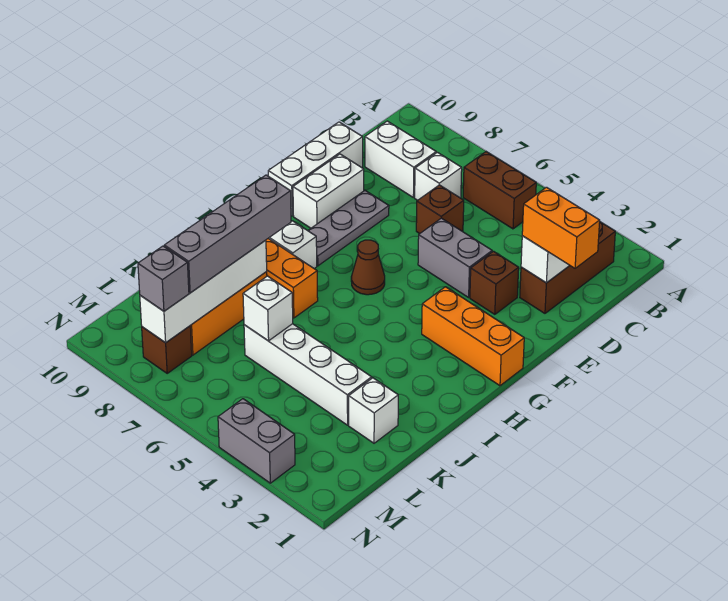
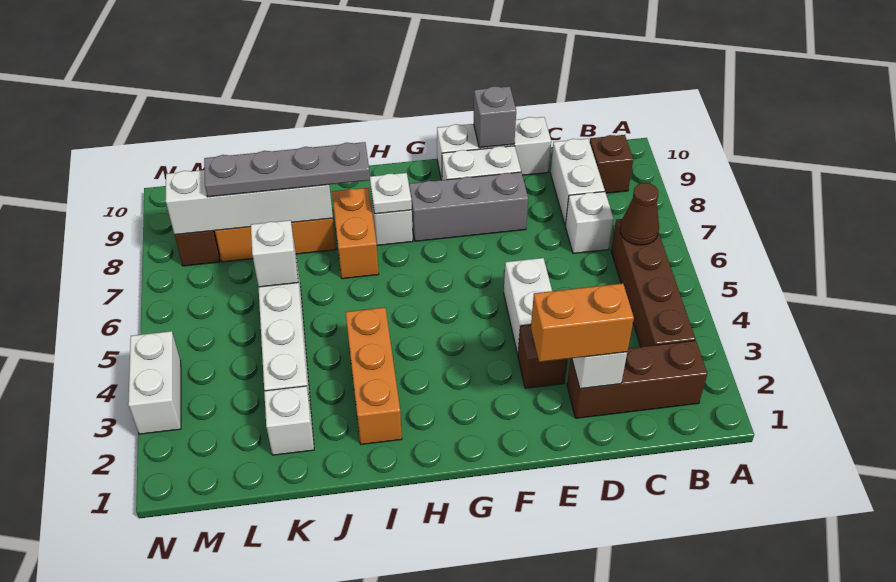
brown brick B5:B6 level 1 -> brown brick B3:B6 level 1
orange brick D1:D2 level 3 -> orange brick D2:E2 level 3
brown brick D6 level 1 -> brown brick B9 level 1
grey brick E4:E5 level 1 -> white brick E4:E5 level 1
grey plate E8:G8 level 1 -> grey brick E8:G8 level 1
orange brick G1:G3 level 1 -> orange brick I2:I4 level 1
brown cone G6 level 1 -> brown cone B6 level 2
none -> white plate H8 level 2
grey brick I8:L8 level 3 -> grey plate I8:L8 level 3
grey brick M8 level 3 -> grey brick E10 level 2
grey brick N3:N4 level 1 -> white brick N3:N4 level 1

